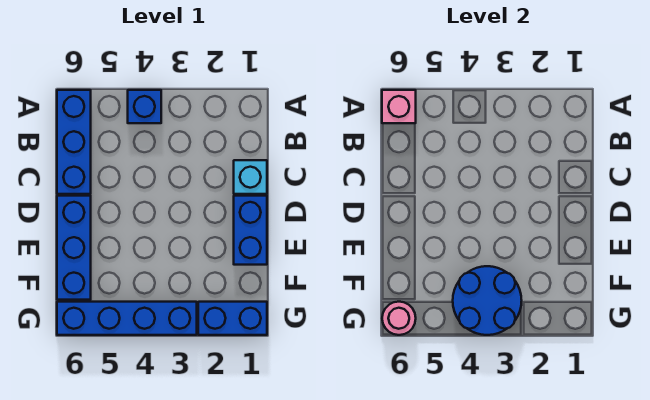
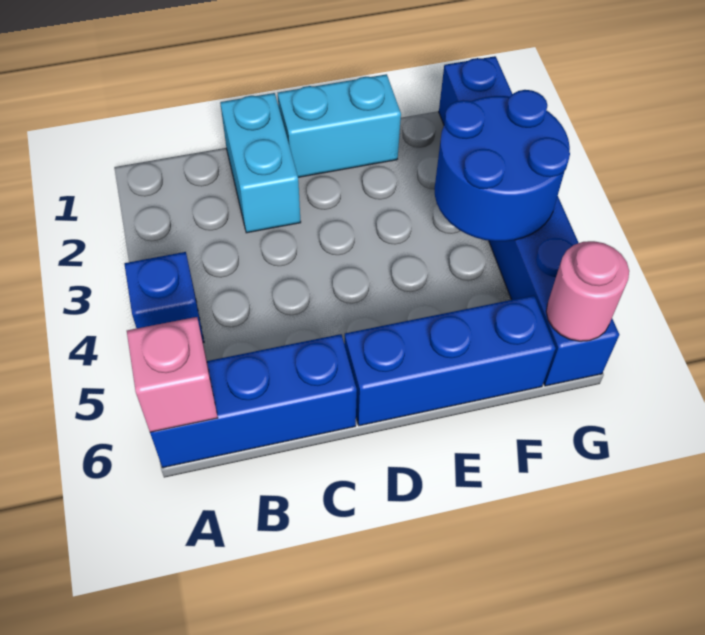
cyan brick C1 level 1 -> cyan brick C1:C2 level 1
blue brick D1:E1 level 1 -> cyan brick D1:E1 level 1

